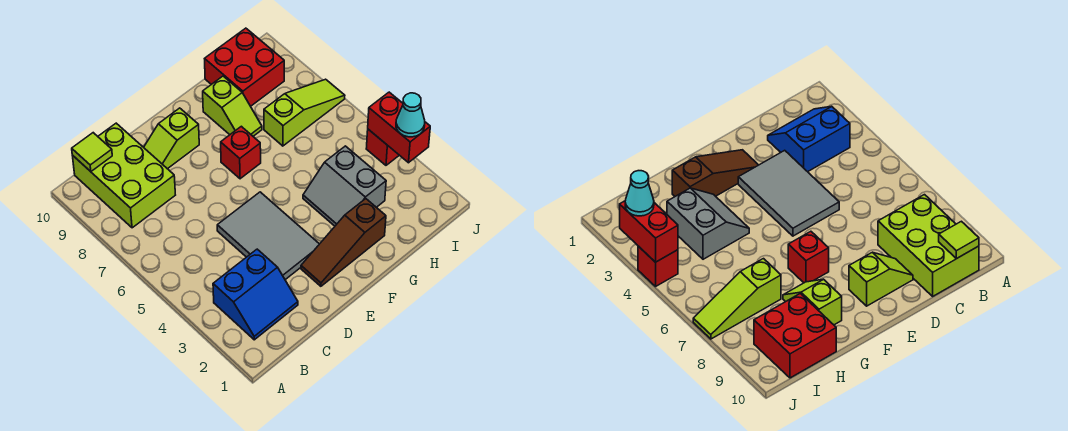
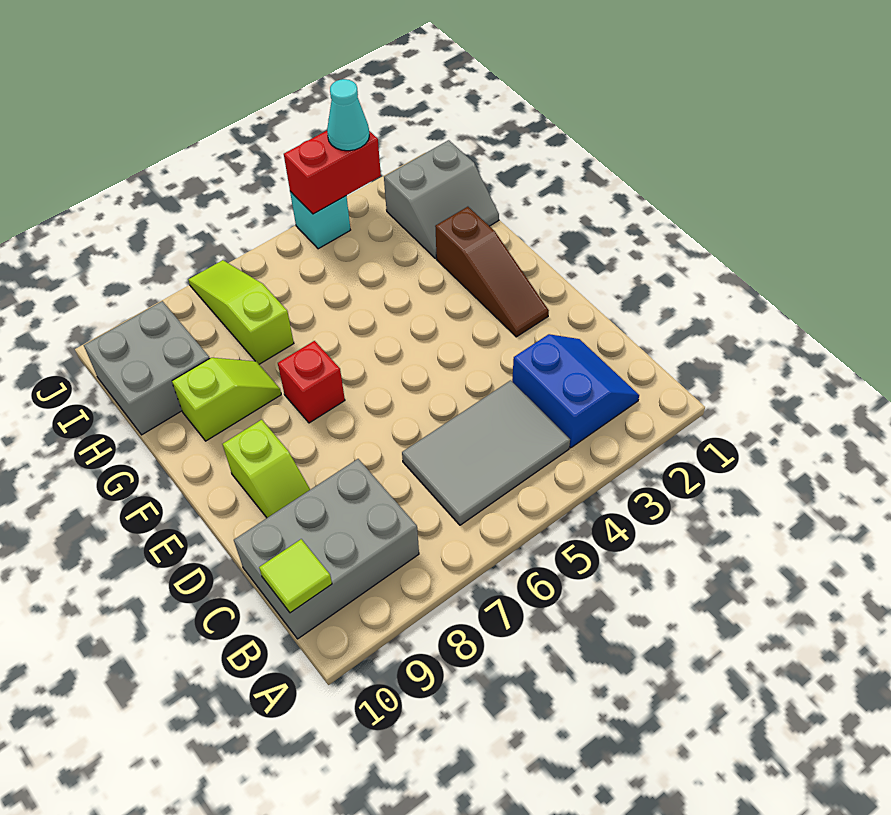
lime brick B8:C10 level 1 -> grey brick B8:C10 level 1
grey tile D3:E5 level 1 -> grey tile B4:C6 level 1
grey slope G3:H4 level 1 top H -> grey slope H1:I2 level 1 top I
red brick H9:I10 level 1 -> grey brick H9:I10 level 1
red brick J4 level 1 -> cyan brick J4 level 1

